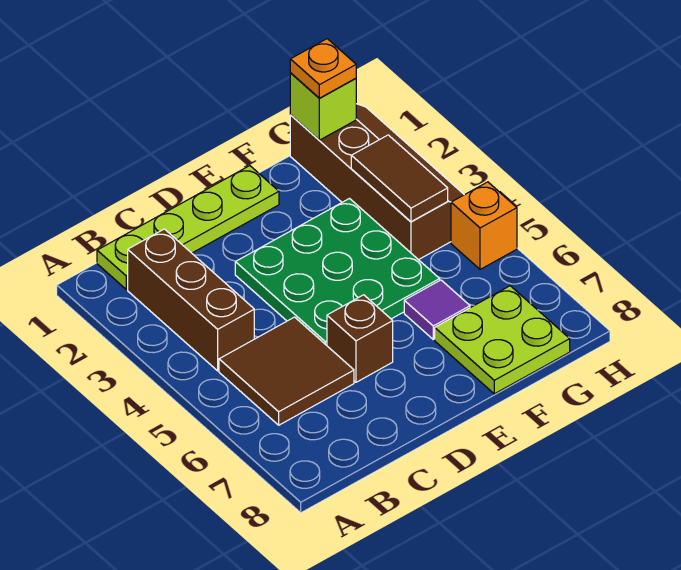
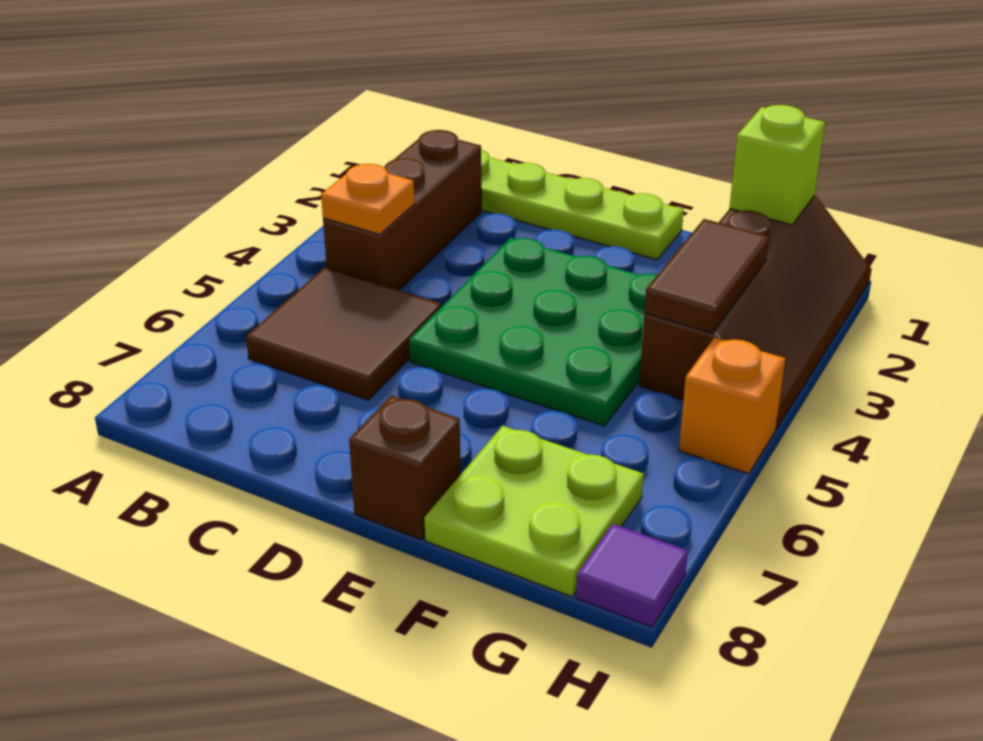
brown brick D6 level 1 -> brown brick E8 level 1
purple tile F6 level 1 -> purple tile H8 level 1
orange plate G1 level 3 -> orange plate B4 level 2

